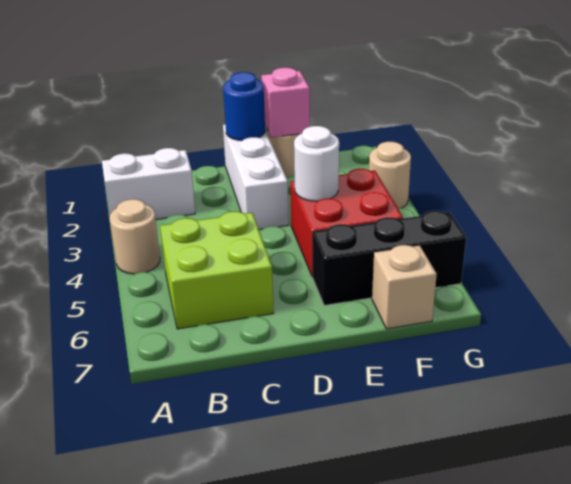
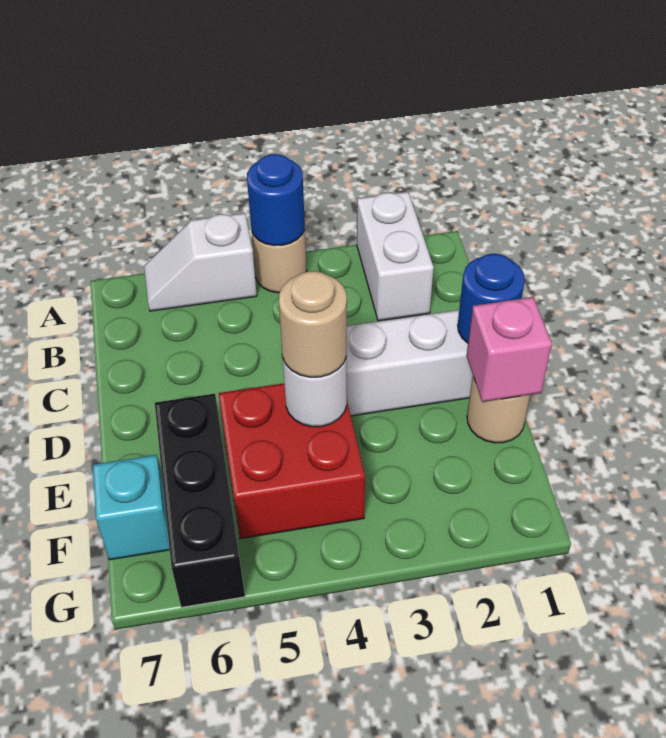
none -> blue round brick A4 level 2
none -> white slope A5:A6 level 1 top 5
lime brick B5:C6 level 1 -> none
tan brick F7 level 1 -> cyan brick F7 level 1
tan round brick G3 level 1 -> tan round brick E4 level 3

